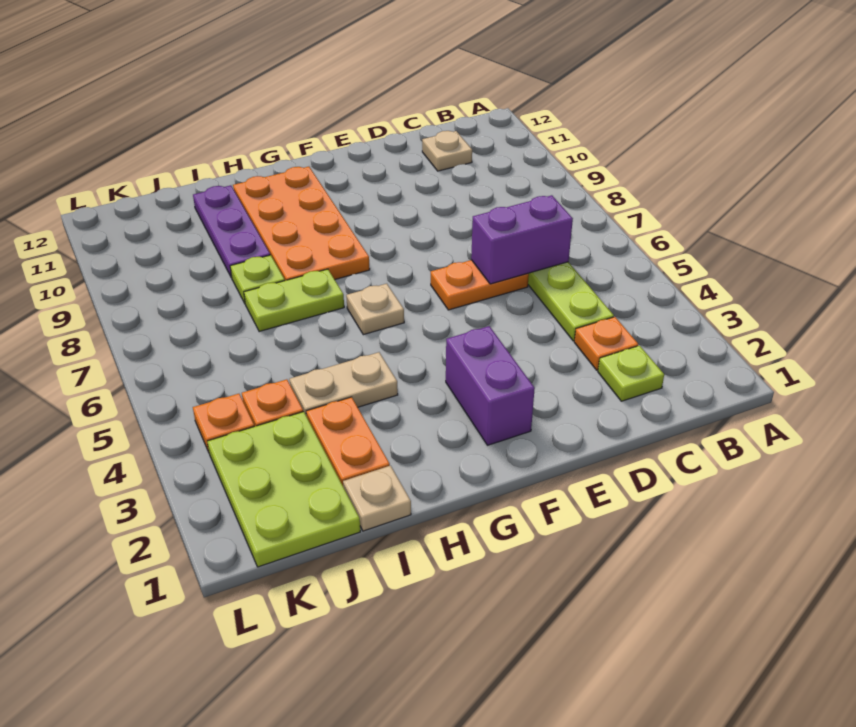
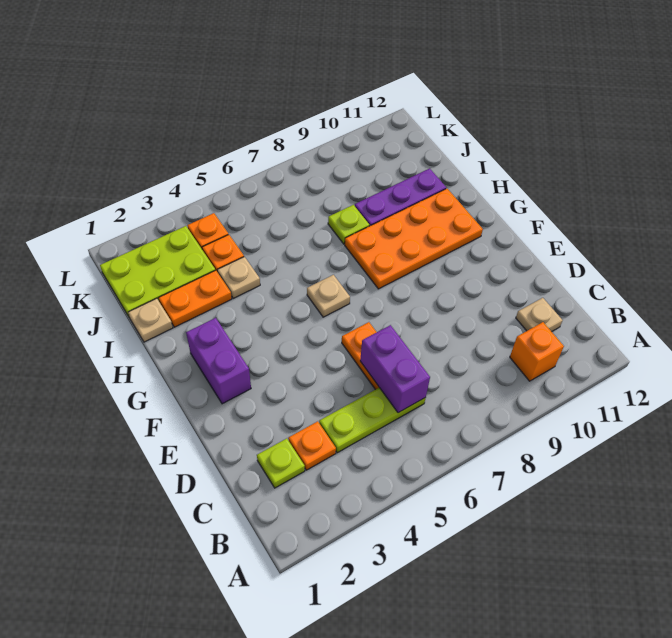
none -> orange brick B10 level 1
purple brick F2:F3 level 1 -> purple brick F2:G2 level 1
tan plate H4:I4 level 1 -> tan plate I4 level 1
lime plate H7:I7 level 1 -> none

